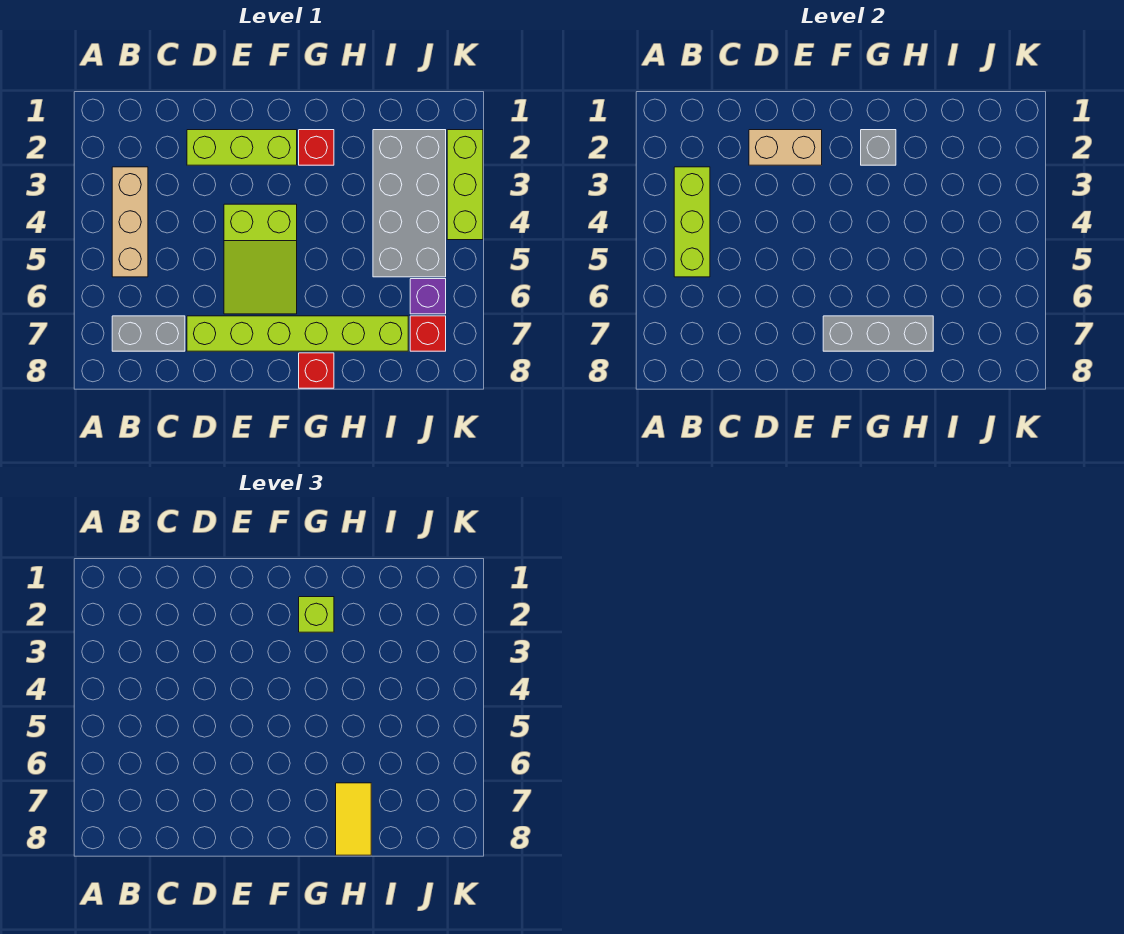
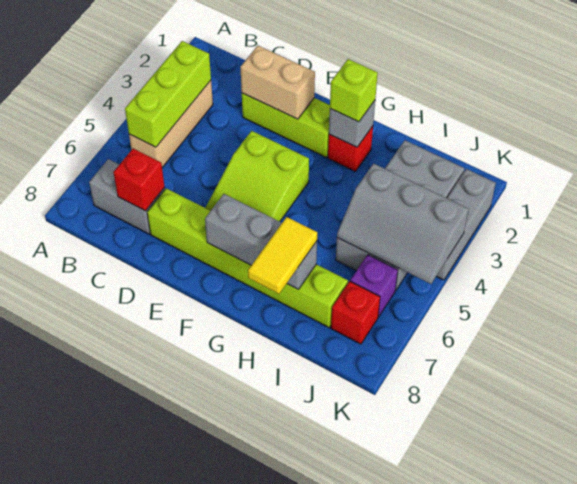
red brick G8 level 1 -> red brick C7 level 2
none -> grey slope I4:K5 level 2 top 4
lime brick K2:K4 level 1 -> grey brick K2:K4 level 1

